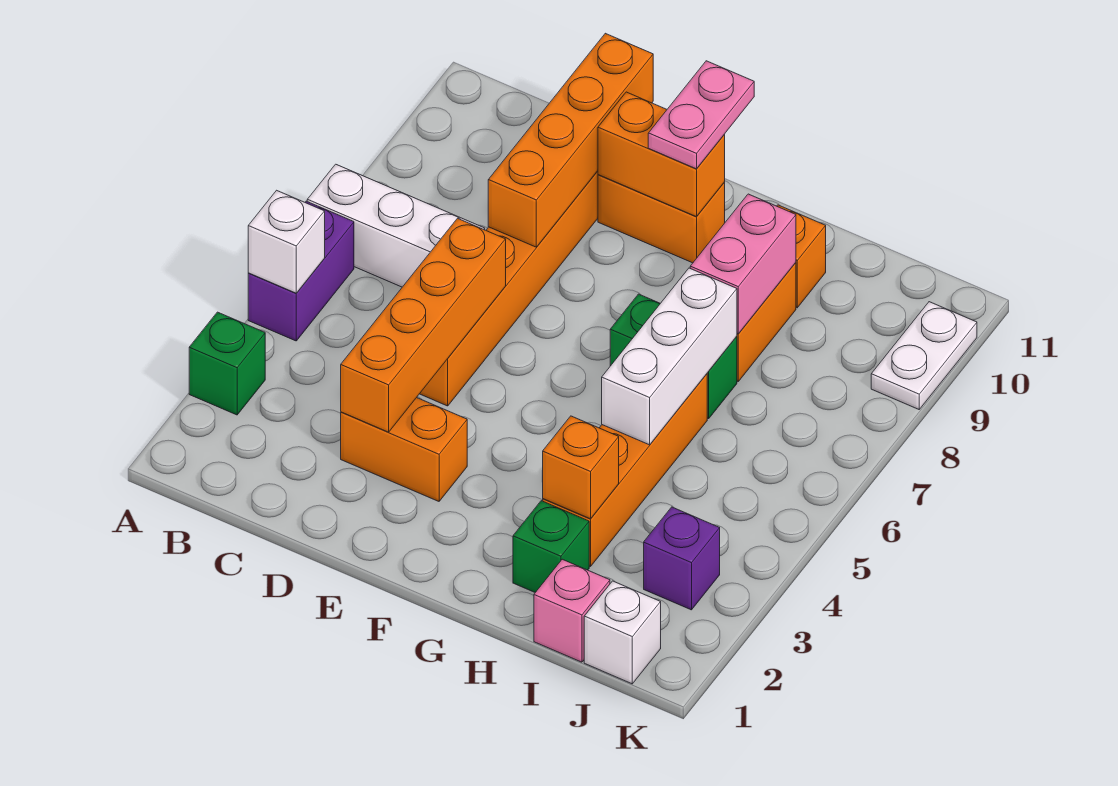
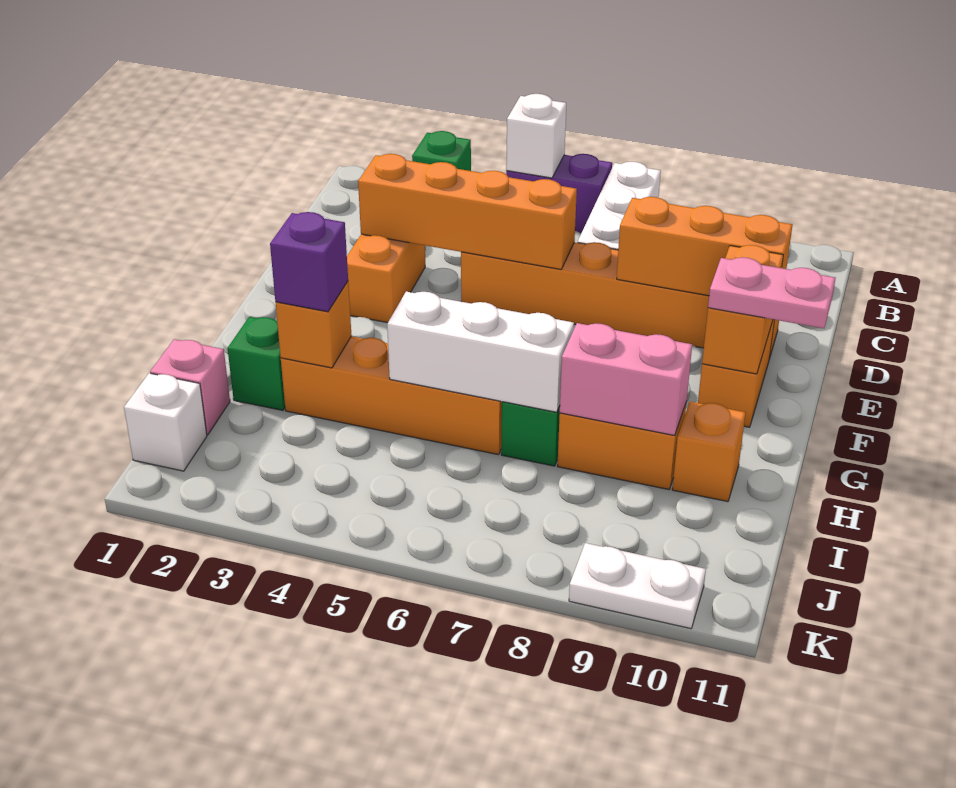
orange brick D8:D11 level 2 -> orange brick D8:D10 level 2
purple brick J3 level 1 -> purple brick H3 level 3

